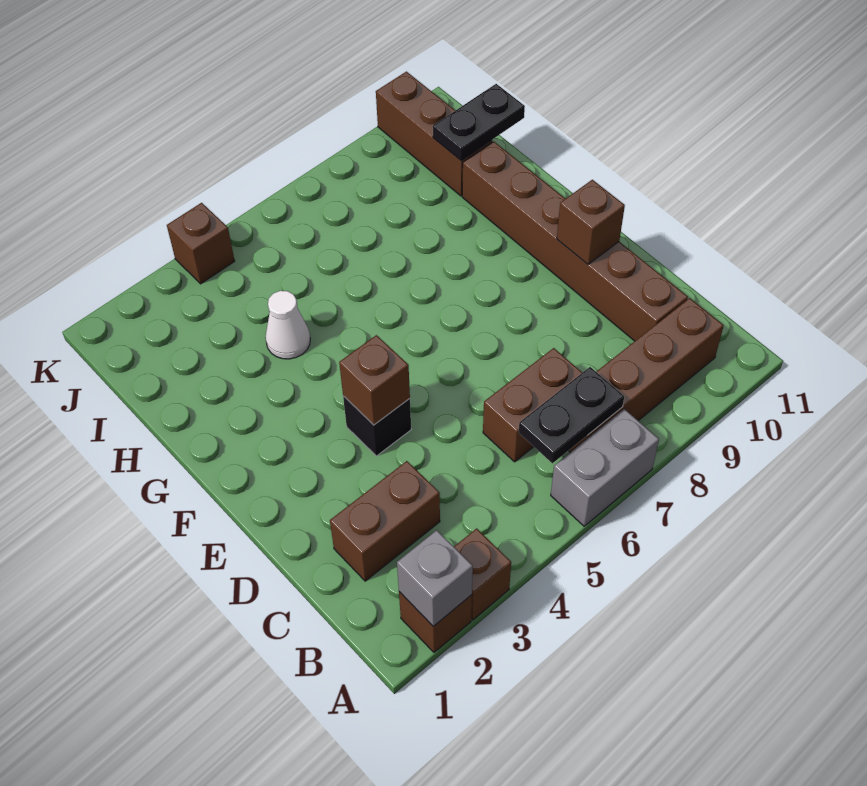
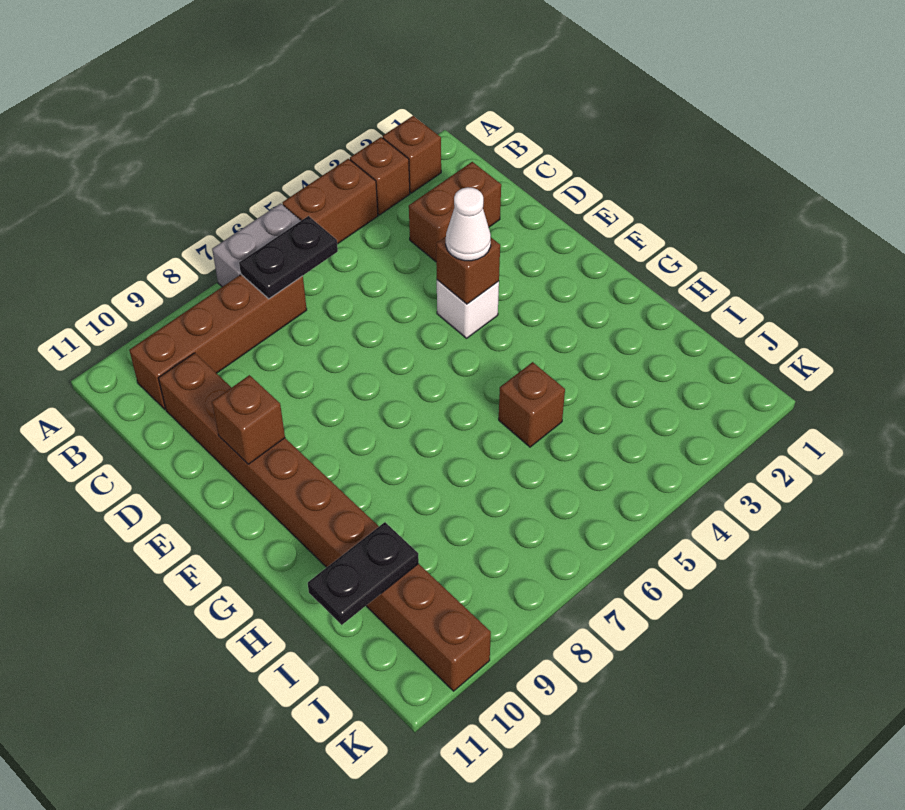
grey brick A2 level 2 -> none
brown brick C6:C7 level 1 -> brown brick A4:A5 level 1
black brick E4 level 1 -> white brick E4 level 1
white cone H4 level 1 -> white cone E4 level 3
brown brick K4 level 1 -> brown brick H5 level 1

